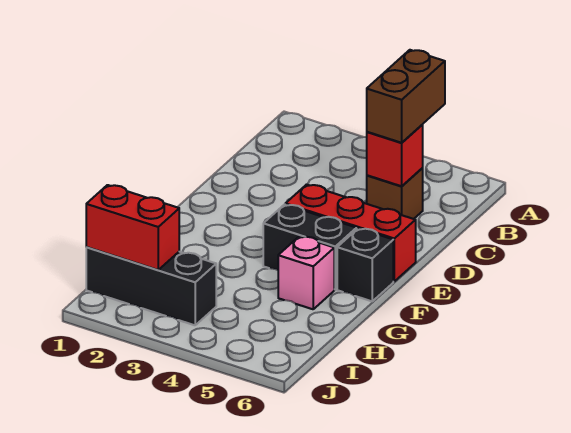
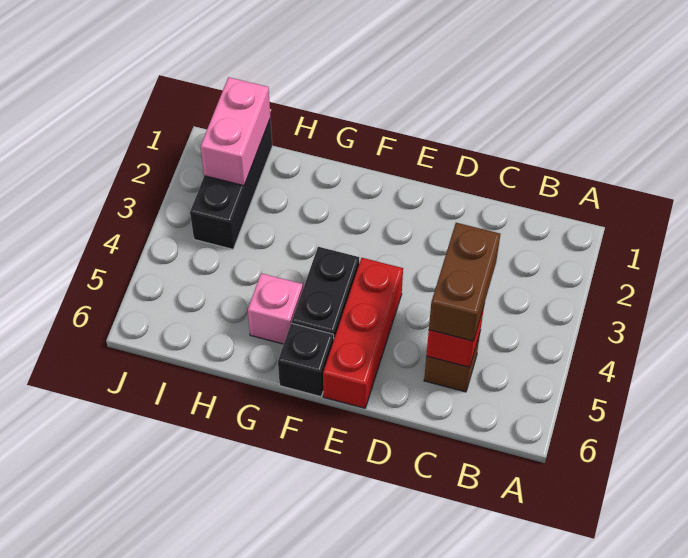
brown brick B5:C5 level 3 -> brown brick C4:C5 level 3
red brick I1:I2 level 2 -> pink brick I1:I2 level 2

